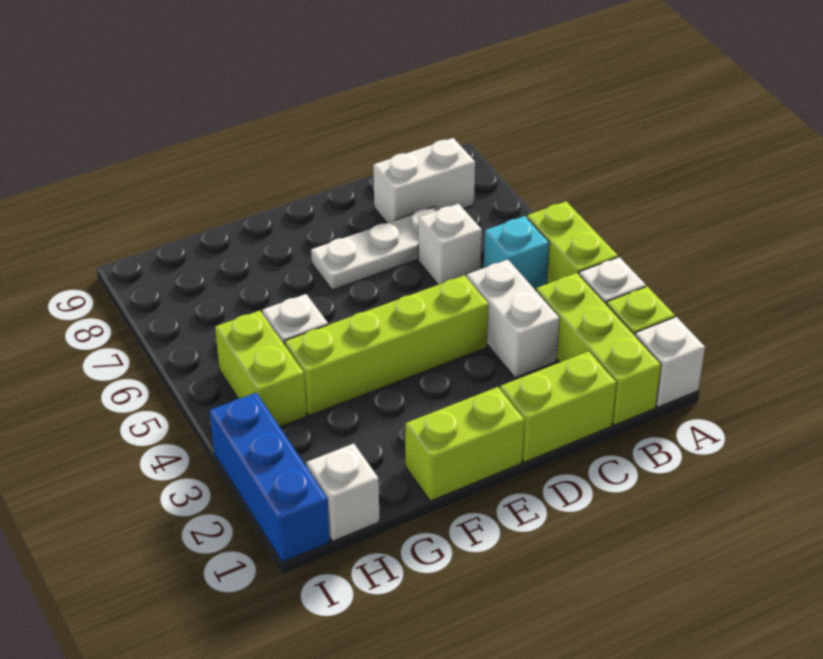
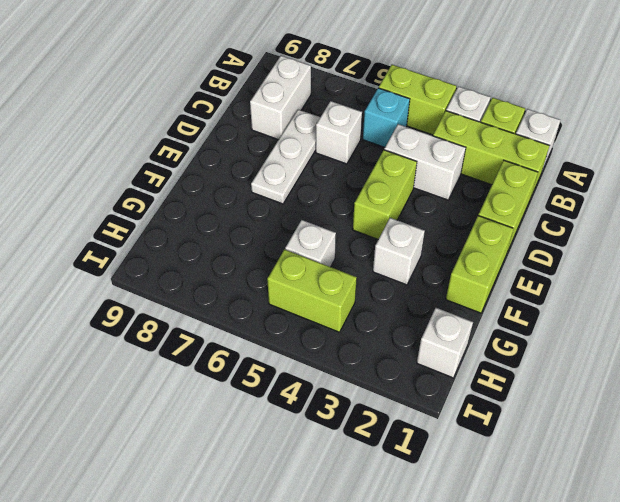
lime brick D4:G4 level 1 -> lime brick D4:E4 level 1
none -> white brick F3 level 1
blue brick I1:I3 level 1 -> none

